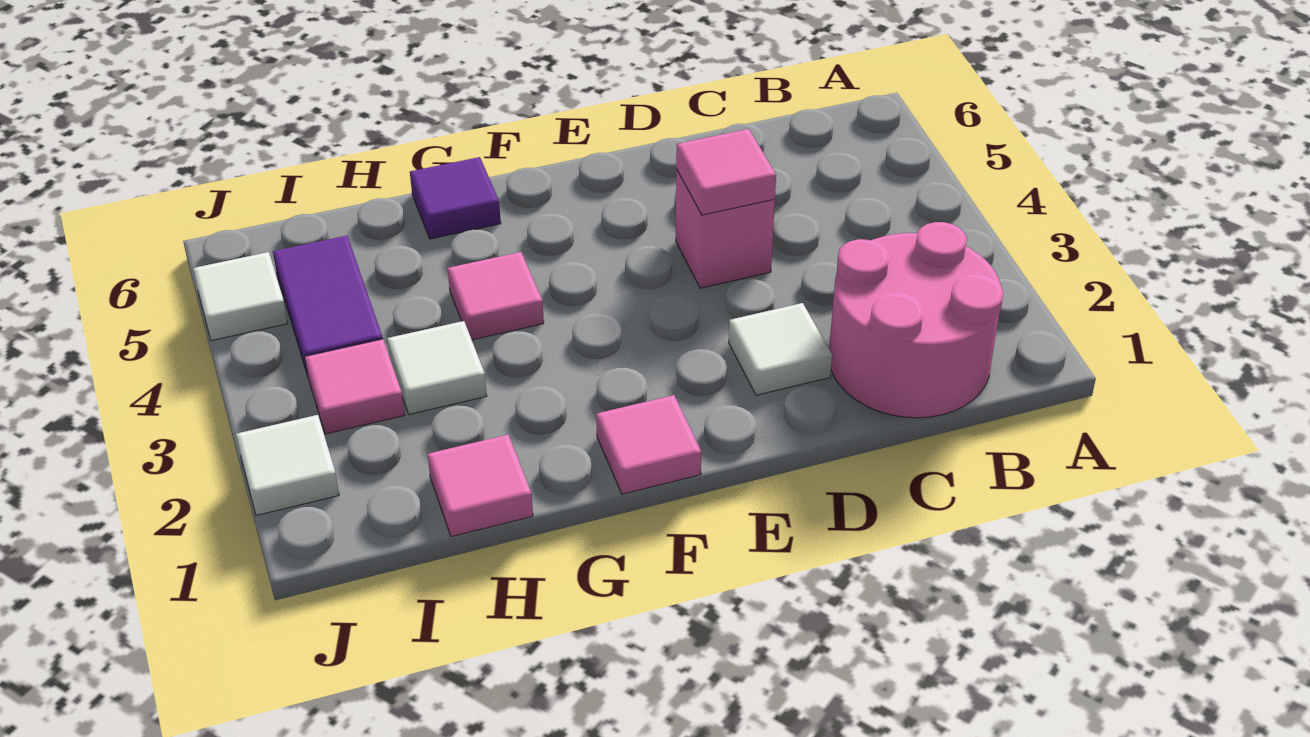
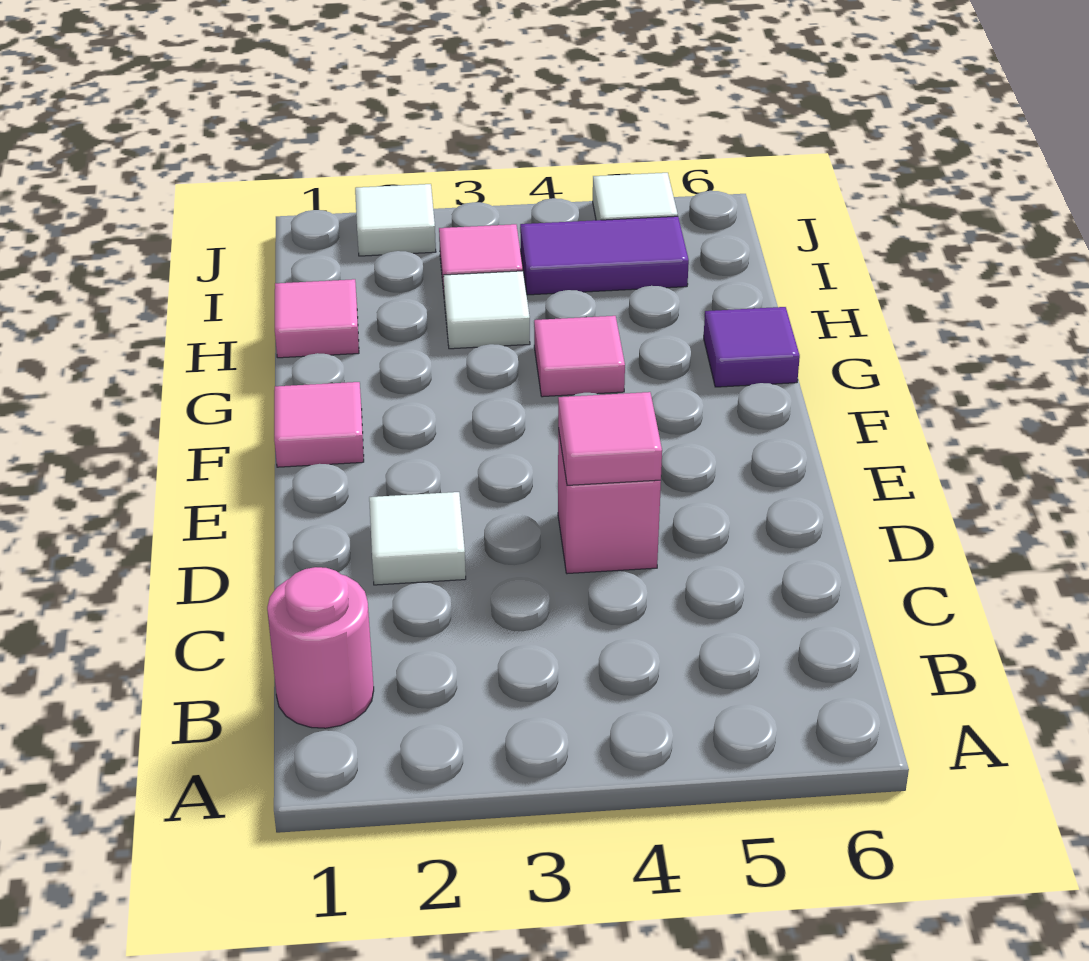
pink round brick B1:C2 level 1 -> pink round brick B1 level 1

